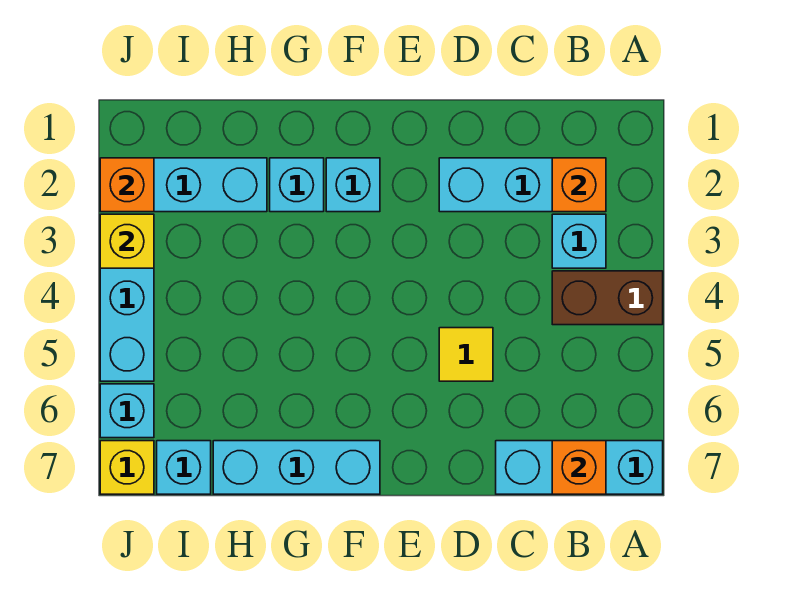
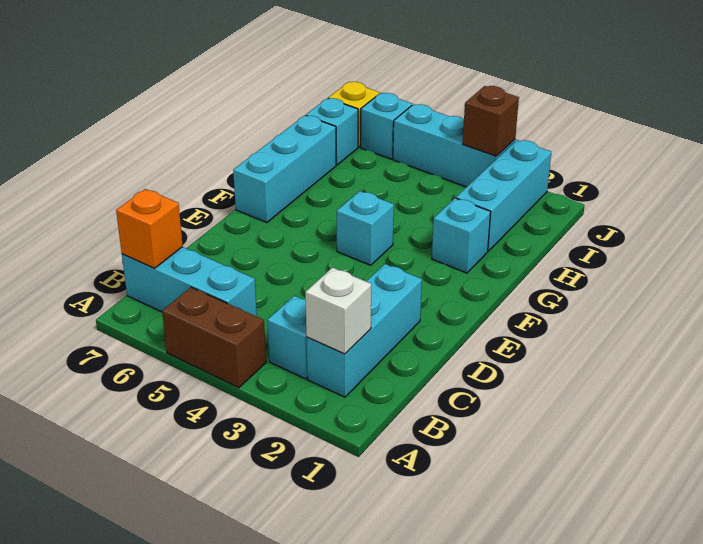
brown brick A4:B4 level 1 -> brown brick A4:A5 level 1
cyan brick A7:C7 level 1 -> cyan brick B5:B7 level 1
orange brick B2 level 2 -> white brick B2 level 2
yellow tile D5 level 1 -> none
cyan brick F2 level 1 -> cyan brick F4 level 1
orange brick J2 level 2 -> none
yellow brick J3 level 2 -> brown brick J3 level 2

